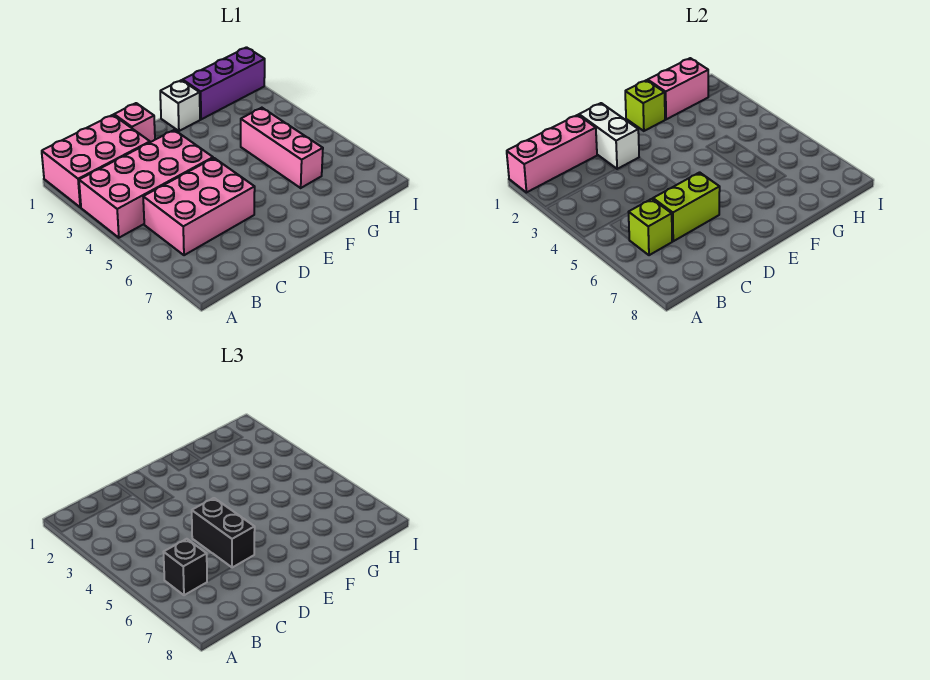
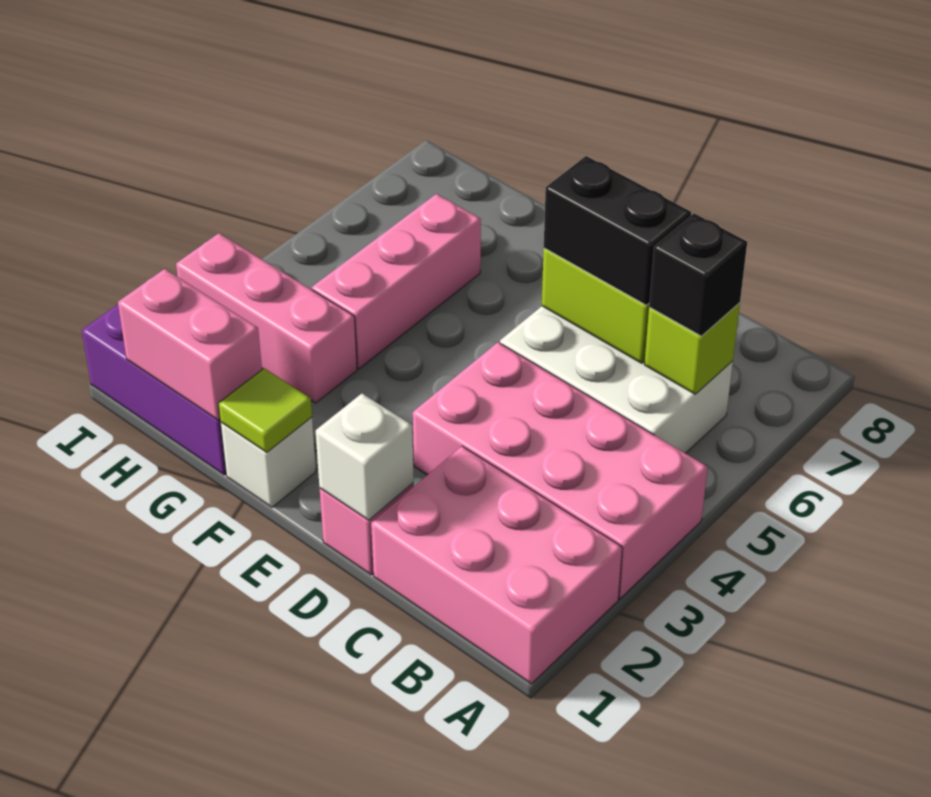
pink brick A1:C1 level 2 -> pink brick G3:I3 level 1
pink brick B5:D6 level 1 -> white brick B5:D6 level 1
white brick D1:D2 level 2 -> white brick D1 level 2
black brick D5:D6 level 3 -> black brick C6:D6 level 3
lime brick F1 level 2 -> lime tile F1 level 2

